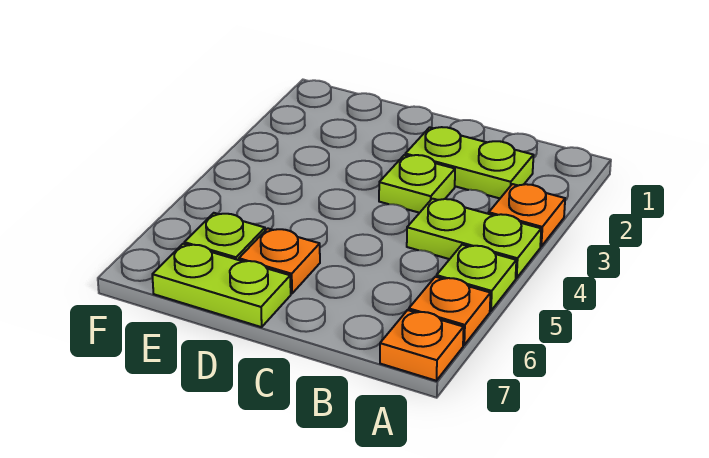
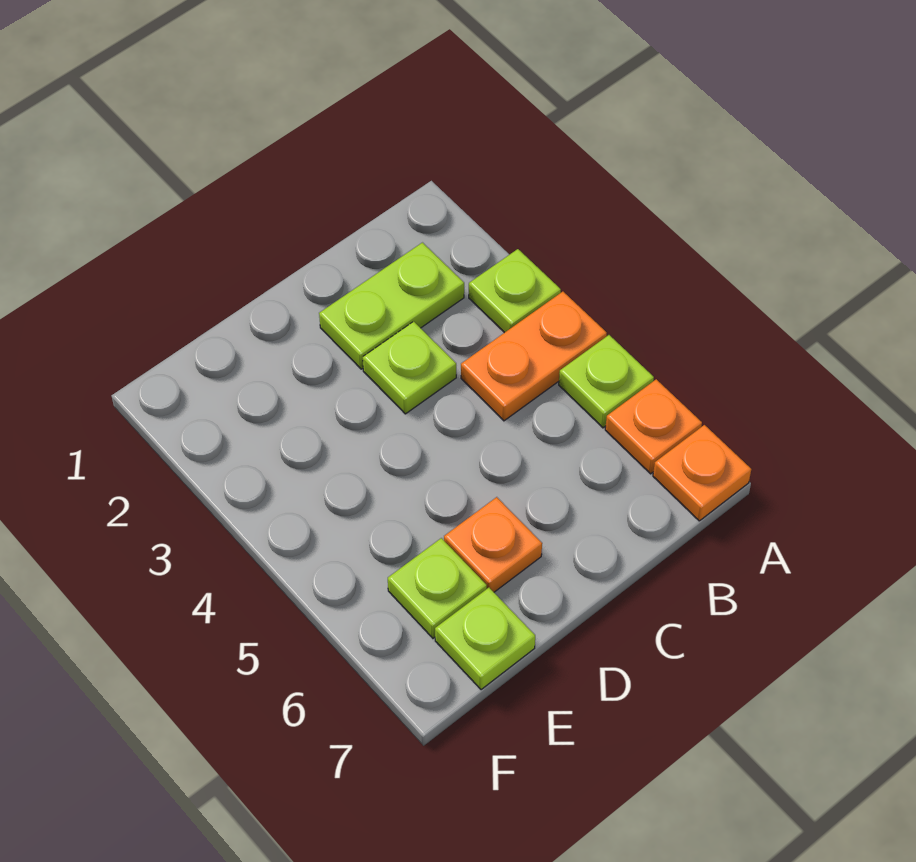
orange plate A3 level 1 -> lime plate A3 level 1
lime plate A4:B4 level 1 -> orange plate A4:B4 level 1
lime plate D7:E7 level 1 -> lime plate E7 level 1

